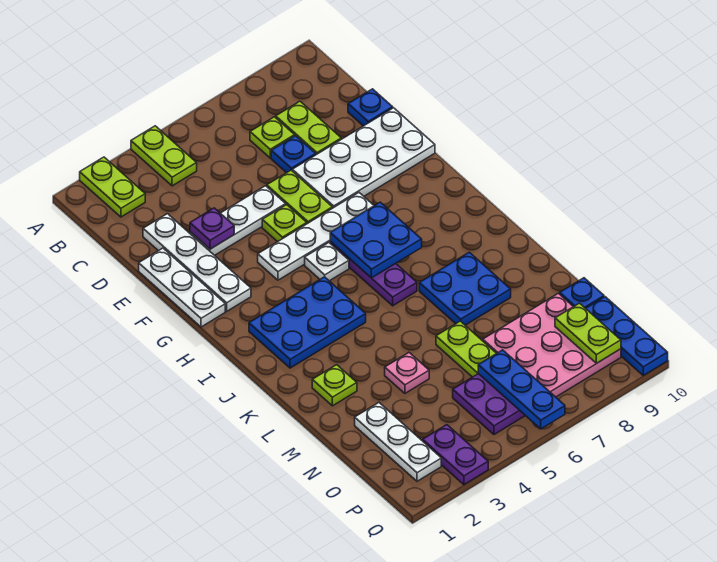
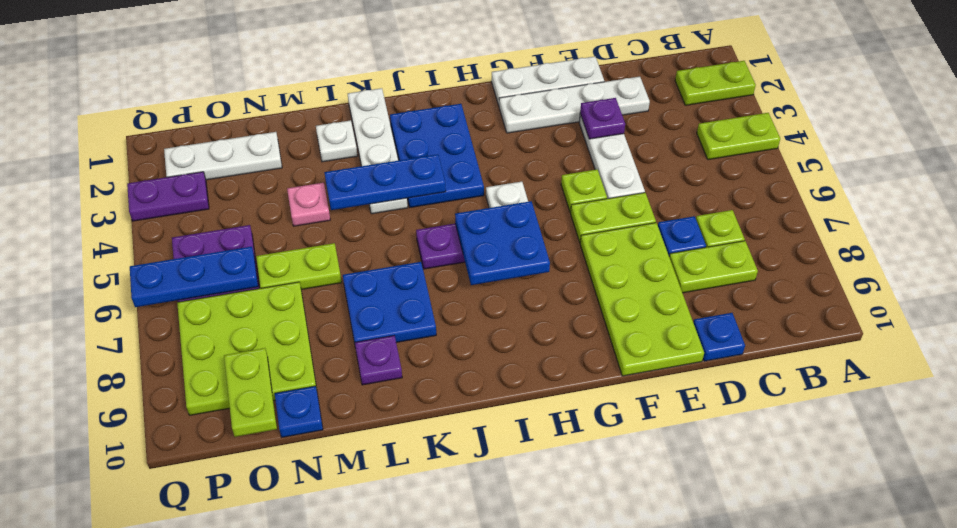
white plate E7:F10 level 1 -> lime plate E7:F10 level 1
white plate G4:G7 level 1 -> white plate K1:K4 level 1
lime plate L2 level 1 -> white plate L2 level 1
none -> purple plate L9 level 1
pink plate N7:P9 level 1 -> lime plate N7:P9 level 1
lime plate O9:P9 level 2 -> lime plate O9:O10 level 2
blue plate O10:Q10 level 1 -> blue plate J4:L4 level 2

